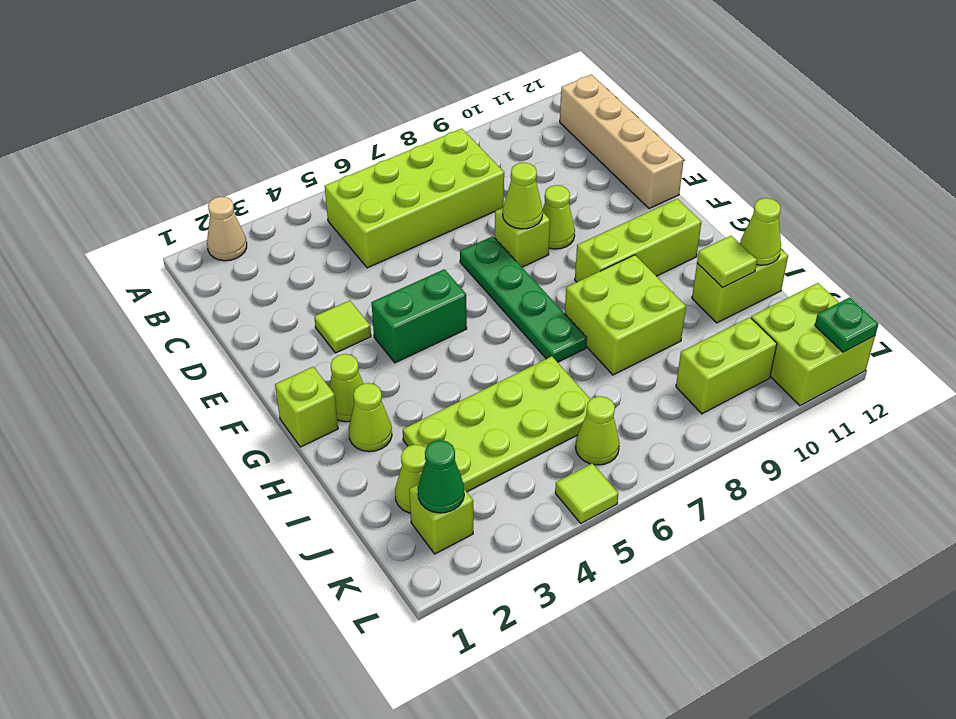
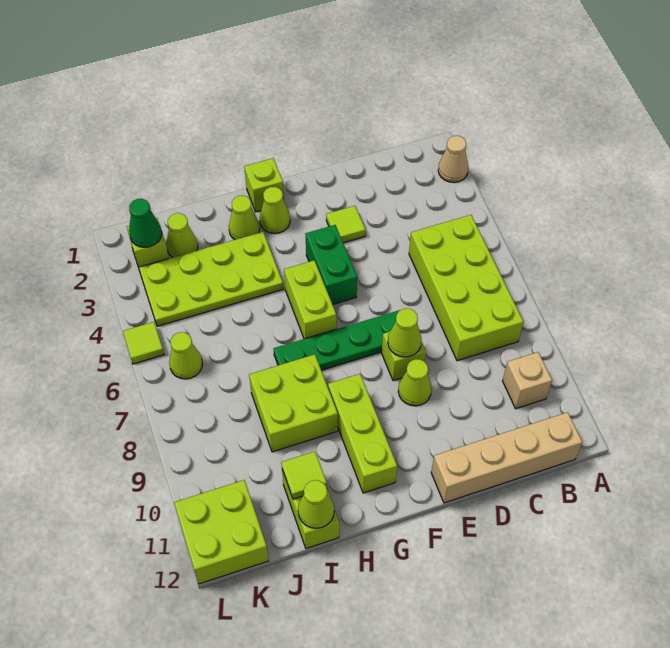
none -> tan brick B10 level 1
lime plate I3:J6 level 1 -> lime plate H3:K4 level 1
lime brick K9:K10 level 1 -> lime brick G5:G6 level 1
green plate L12 level 2 -> none

